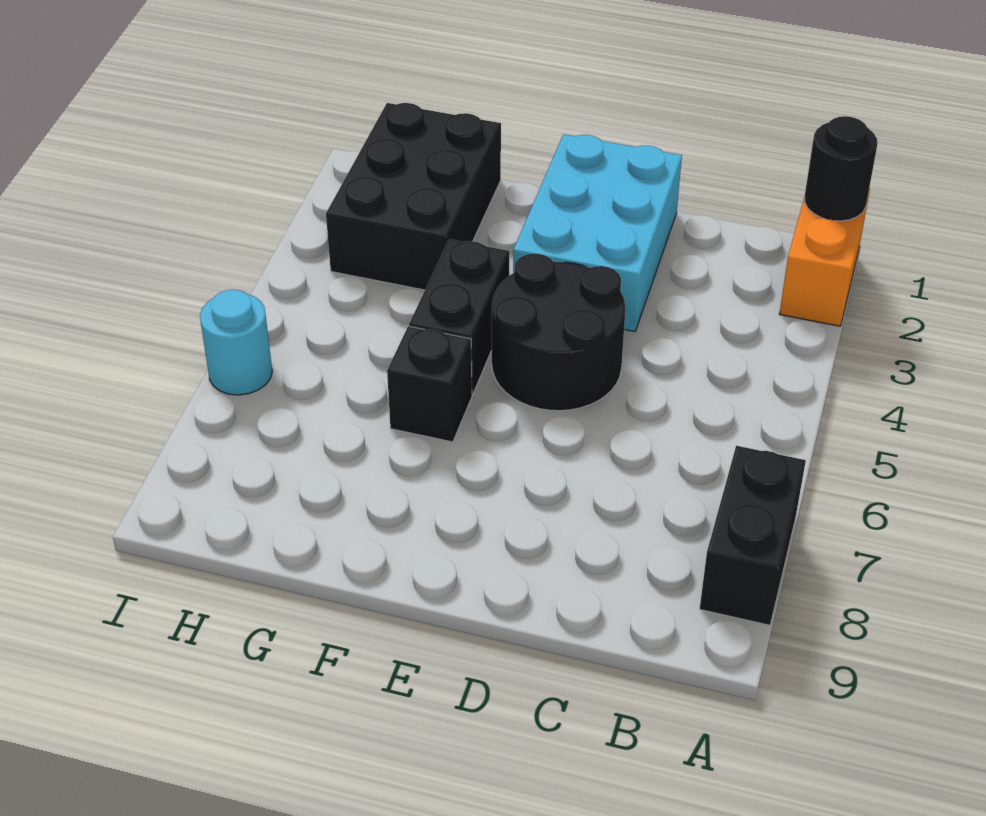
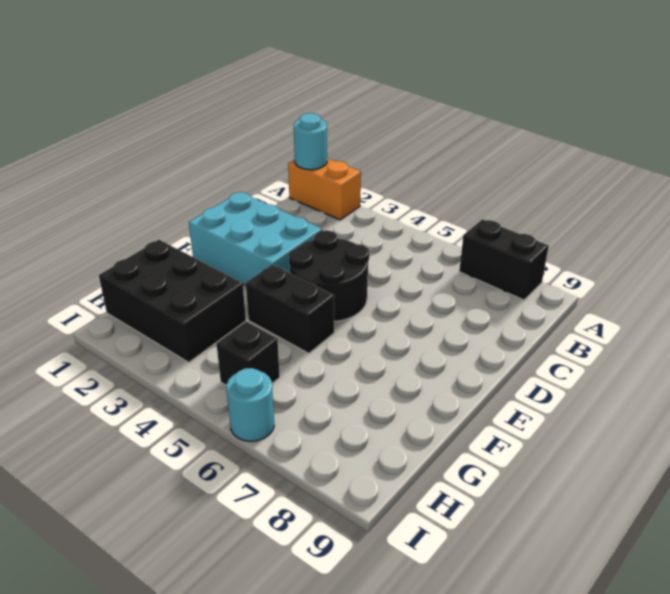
black round brick A1 level 2 -> cyan round brick A1 level 2
black brick F6 level 1 -> black brick H5 level 1

